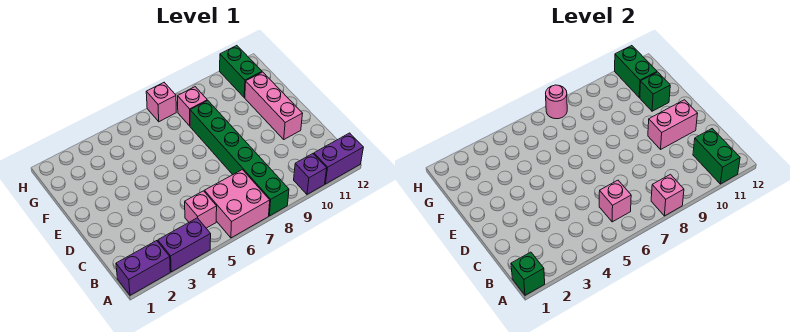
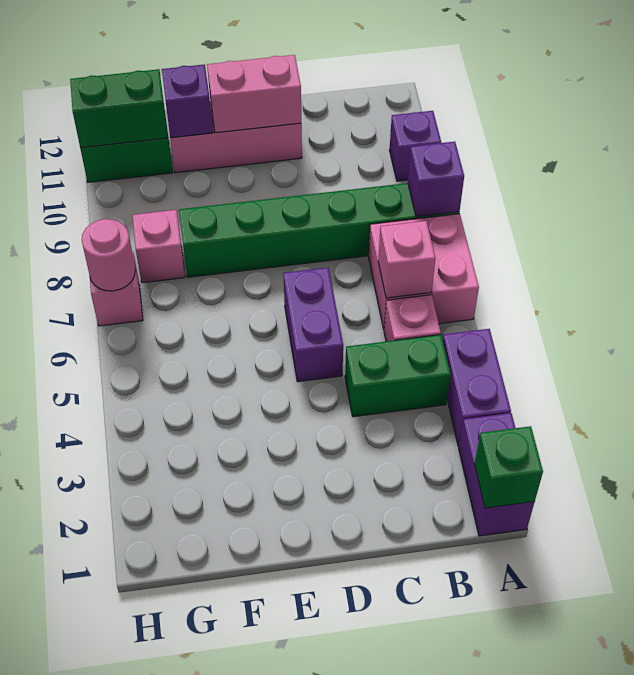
pink brick A8 level 2 -> purple brick A8 level 2
purple brick A11:A12 level 1 -> purple brick D5:D6 level 1
green brick A11:B11 level 2 -> green brick B4:C4 level 1
pink brick D10:D11 level 2 -> pink brick D11:E11 level 2
green brick F11 level 2 -> purple brick F11 level 2

